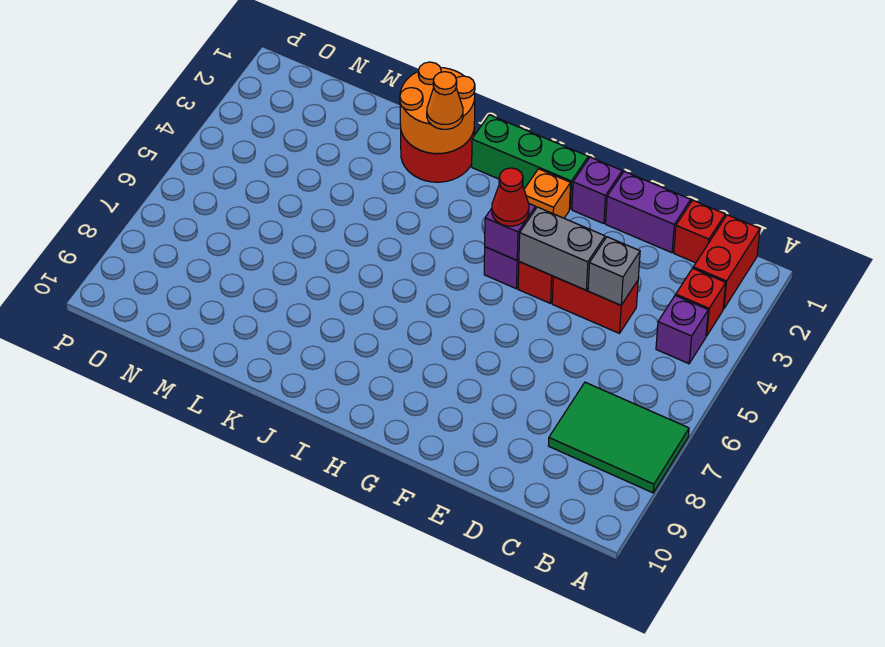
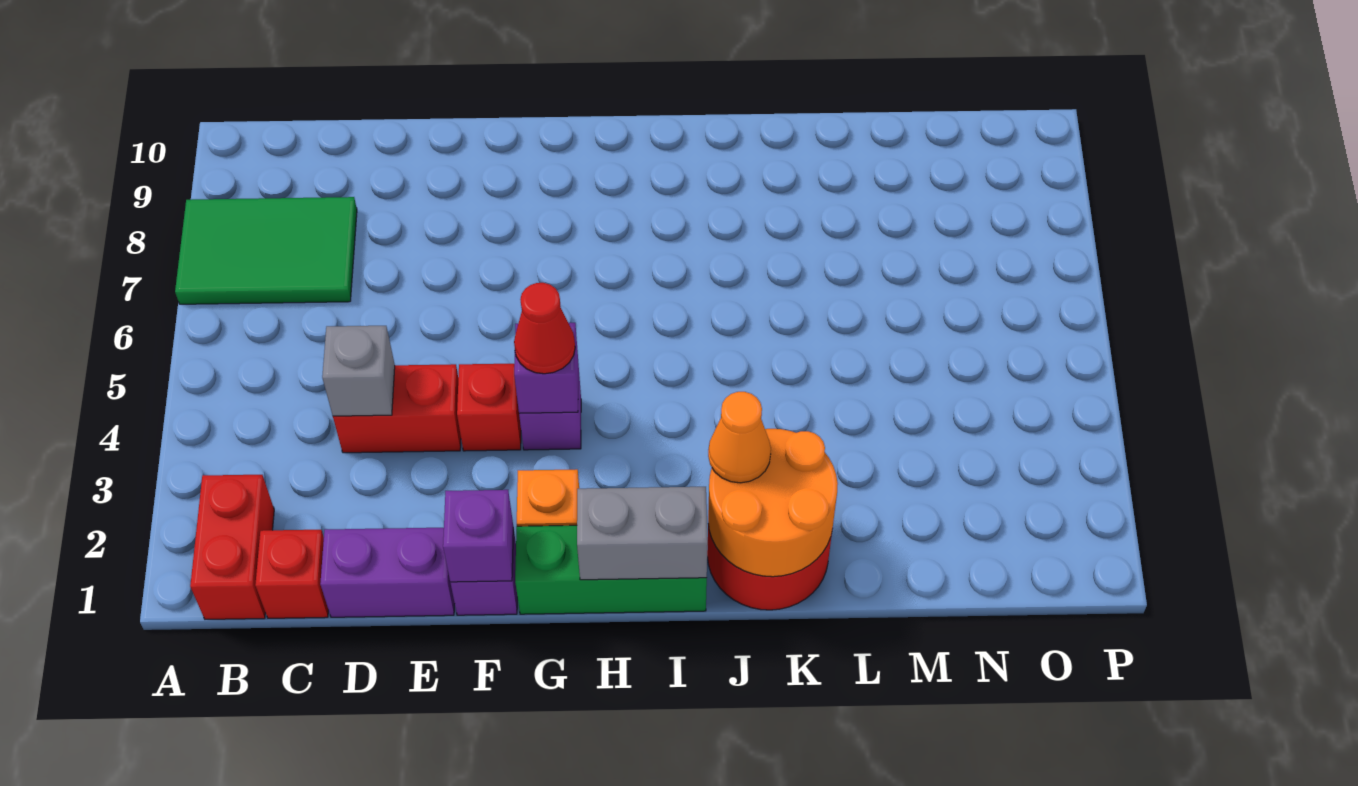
red brick B3 level 1 -> none
purple brick B4 level 1 -> purple brick F1 level 2
grey brick E4:F4 level 2 -> grey brick H1:I1 level 2

